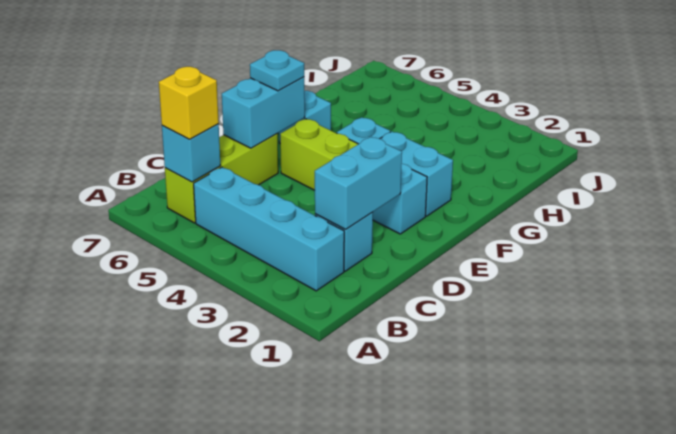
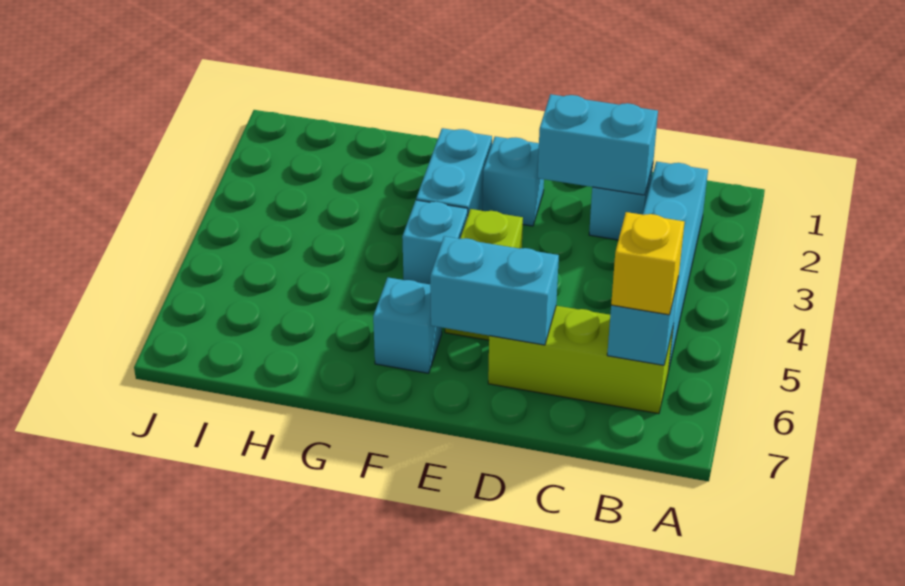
cyan plate E6 level 3 -> none

